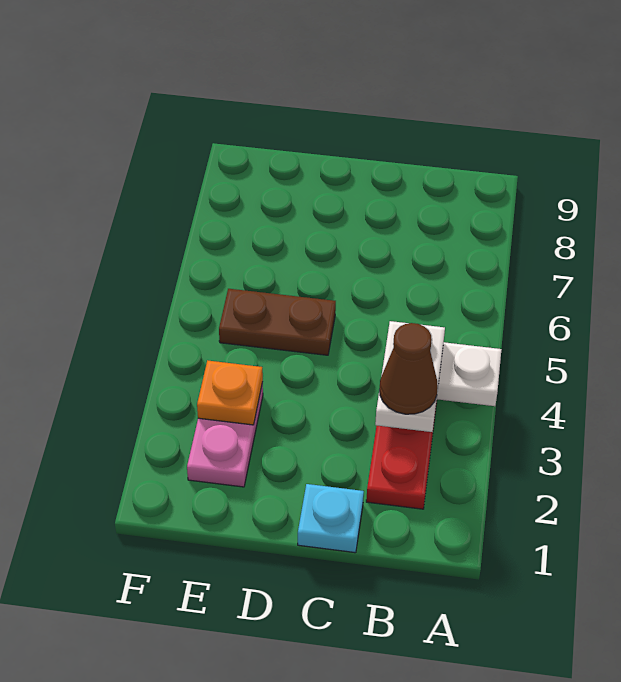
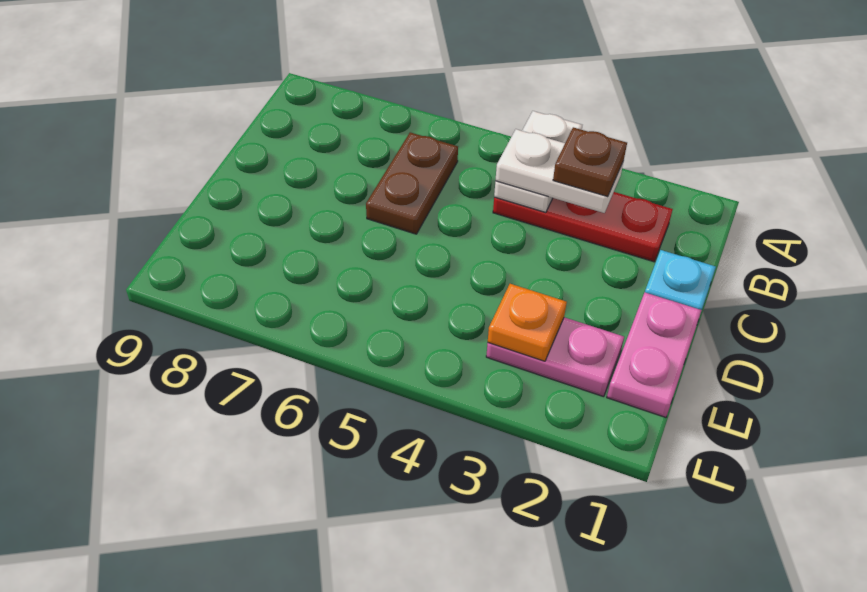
brown cone B3 level 4 -> brown plate B3 level 4
none -> pink plate D1:E1 level 1
brown plate D5:E5 level 1 -> brown plate B6:C6 level 1

